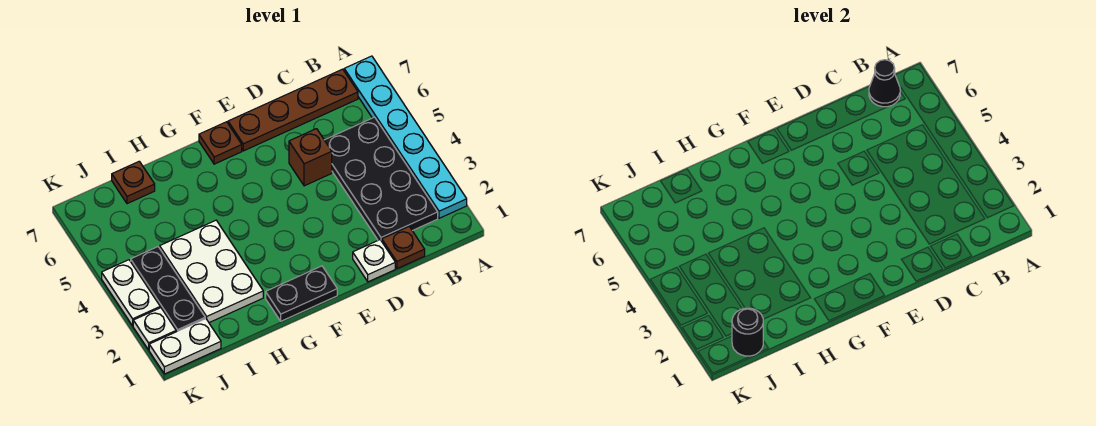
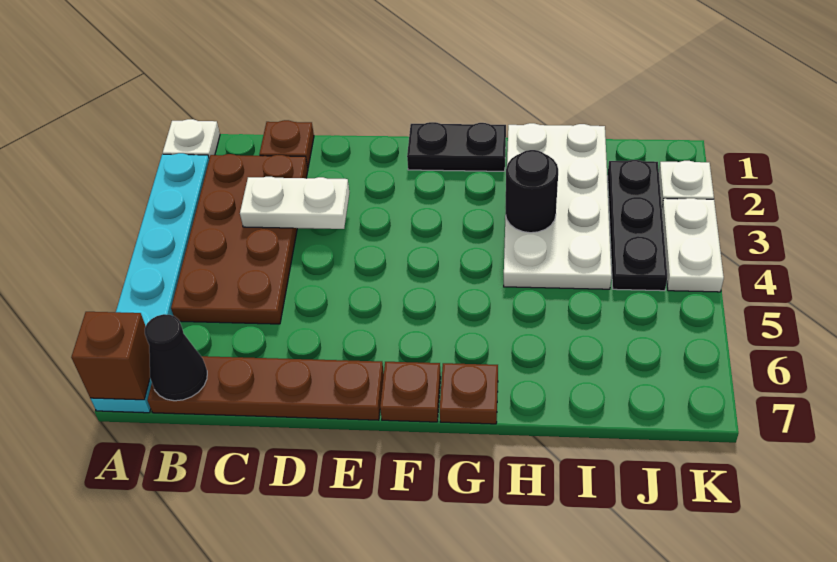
black plate B2:C5 level 1 -> brown plate B2:C5 level 1
white plate D1 level 1 -> white plate A1 level 1
brown brick D5 level 1 -> brown brick A7 level 2
white plate H2:I4 level 1 -> white plate H1:I4 level 1
brown plate I7 level 1 -> brown plate G7 level 1
white plate J1:K1 level 1 -> white plate C3:D3 level 2
black round brick J1 level 2 -> black round brick H3 level 2

